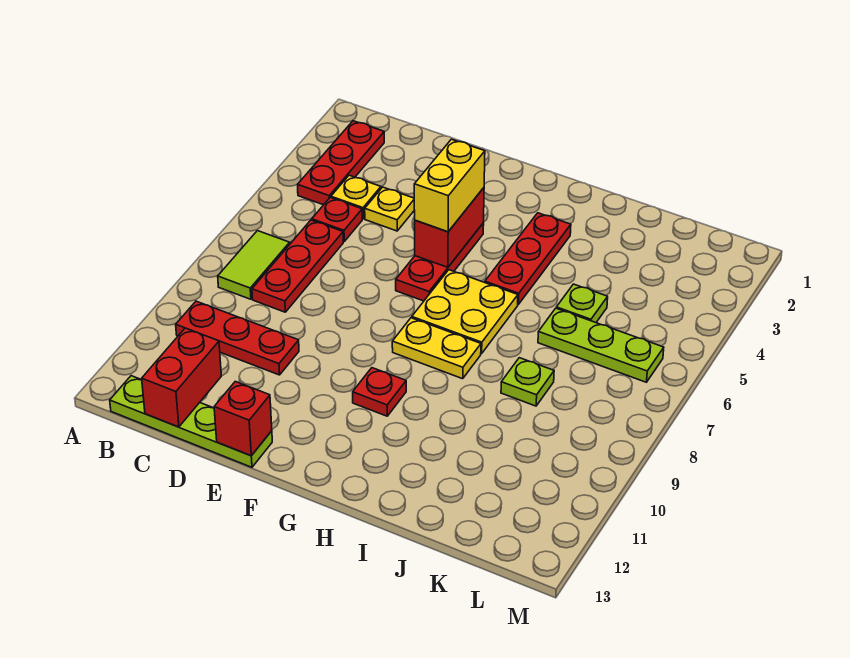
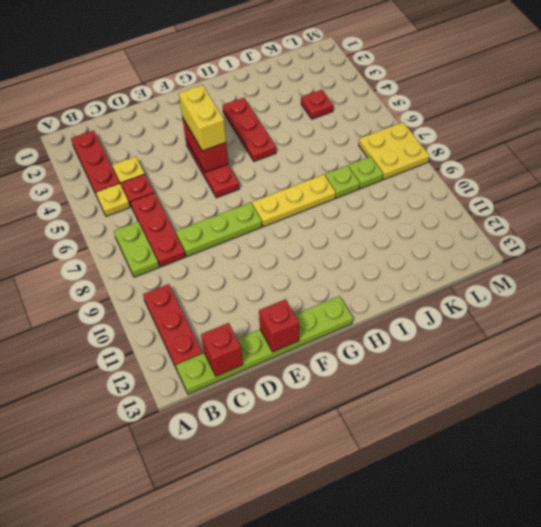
lime tile B7:B8 level 1 -> lime plate B7:B8 level 1
red plate B10:D10 level 1 -> red plate B10:B12 level 1
lime plate B13:E13 level 1 -> lime plate B13:G13 level 1
red brick C12:C13 level 2 -> red brick C13 level 2
yellow plate D4 level 1 -> yellow plate B5 level 1
yellow plate G6:H7 level 1 -> yellow plate L7:M8 level 1
yellow plate G8:H8 level 1 -> yellow plate G8:I8 level 1
red plate G10 level 1 -> red plate K4 level 1
lime plate J5 level 1 -> lime plate K8 level 1
lime plate J6:L6 level 1 -> lime plate D8:F8 level 1

